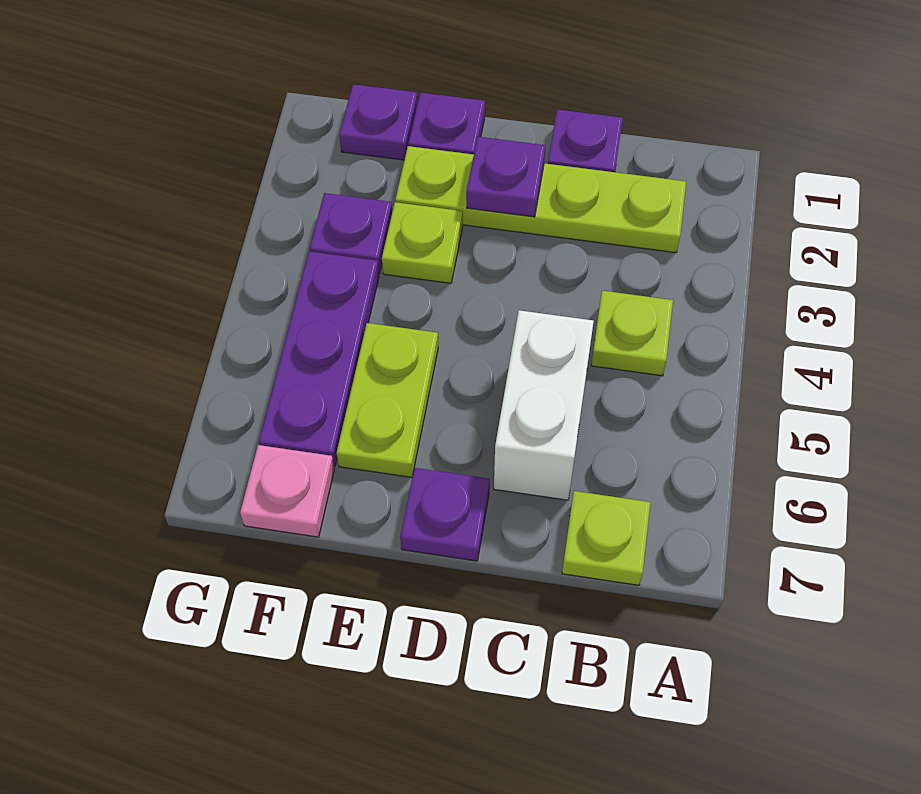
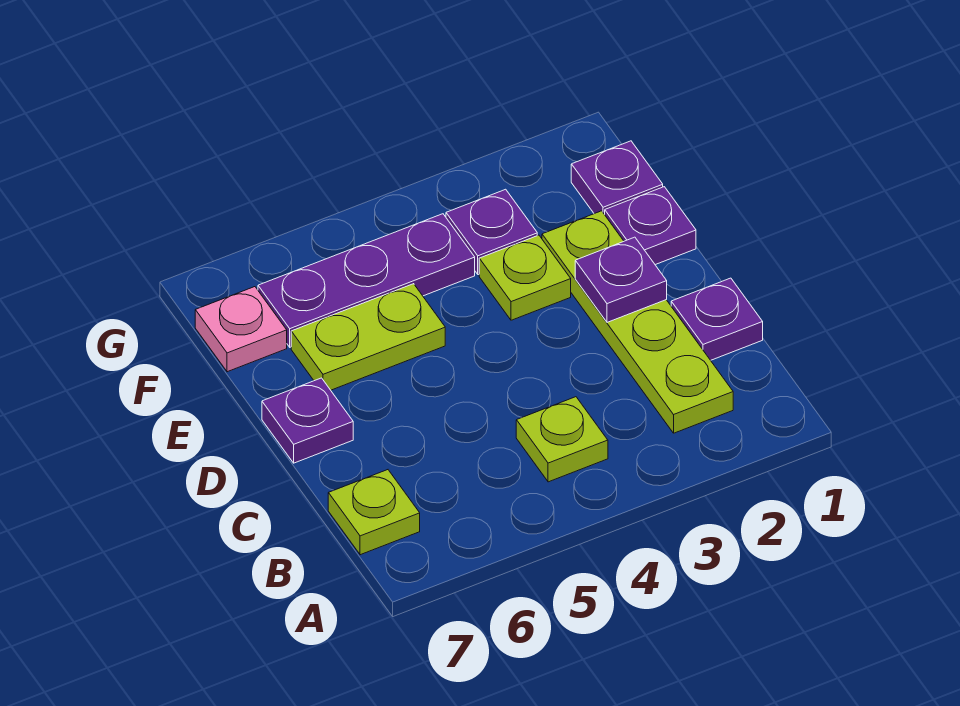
white brick C5:C6 level 1 -> none

